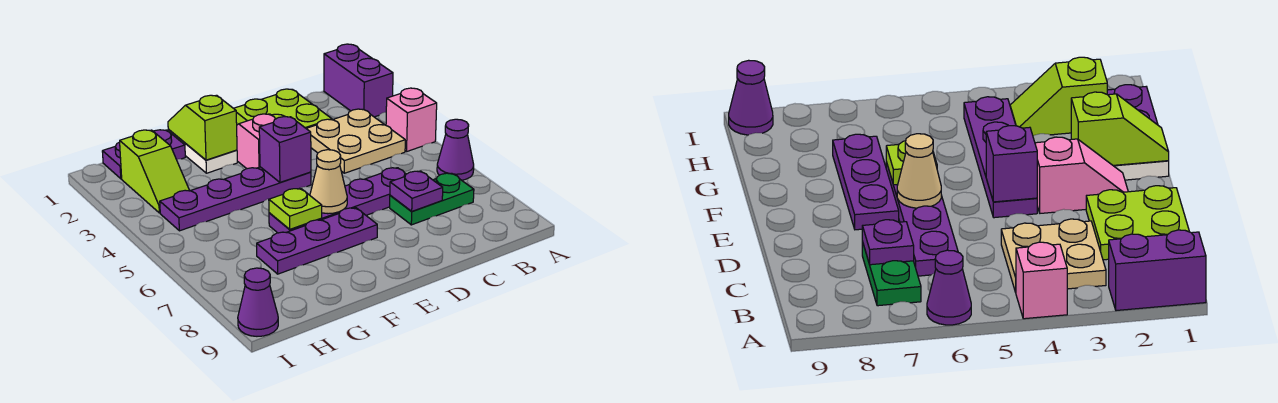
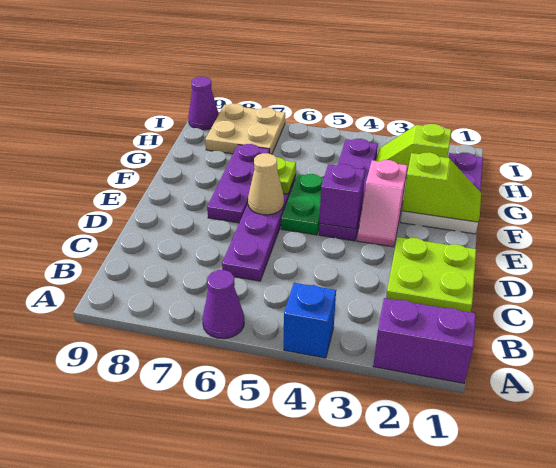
pink brick A4 level 1 -> blue brick A4 level 1
tan plate B3:C4 level 1 -> tan plate H7:I8 level 1
green plate B7:C7 level 1 -> green plate E5:F5 level 1
purple plate C7 level 2 -> none
pink slope E2:E3 level 1 top 3 -> pink slope E3:F3 level 1 top F

